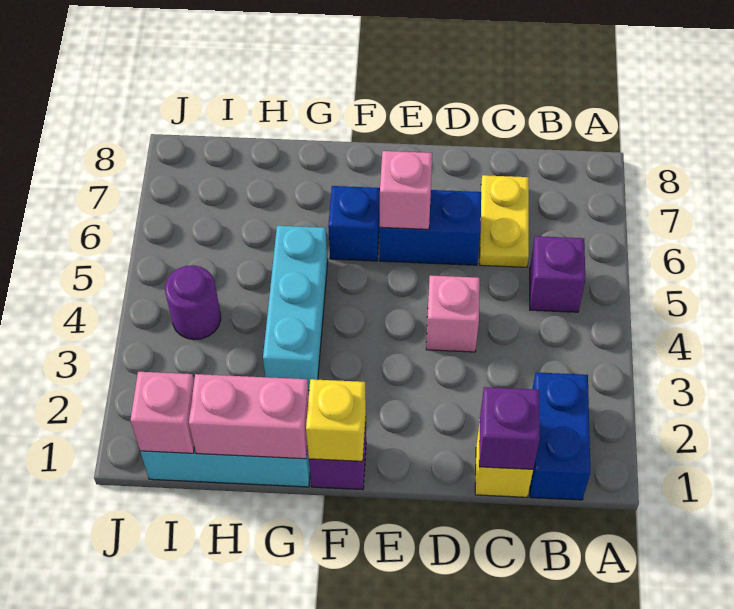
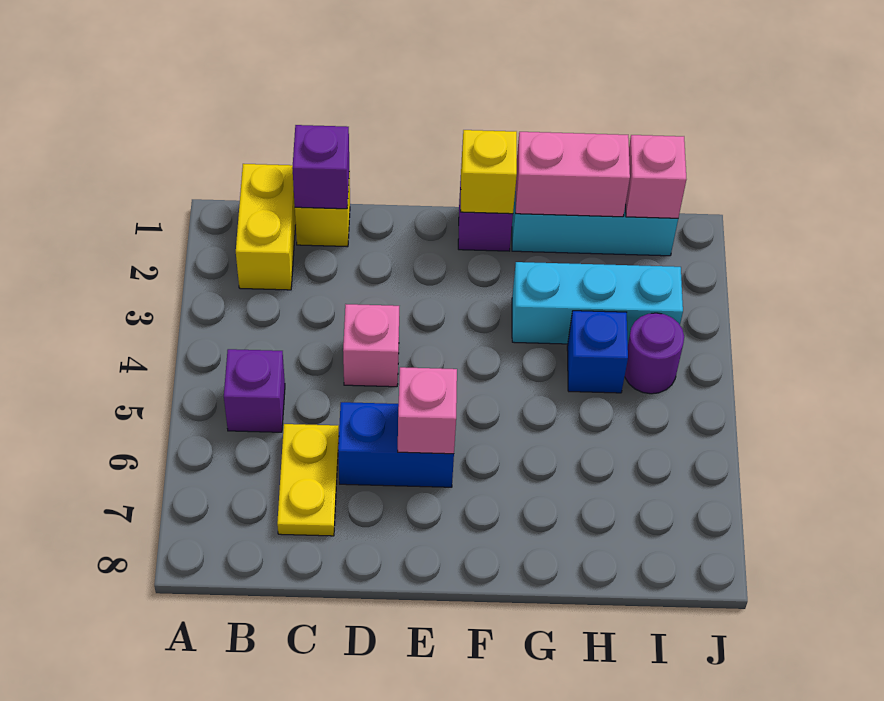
blue brick B1:B2 level 1 -> yellow brick B1:B2 level 1
blue brick F6 level 1 -> blue brick H4 level 1
cyan brick G3:G5 level 1 -> cyan brick G3:I3 level 1

